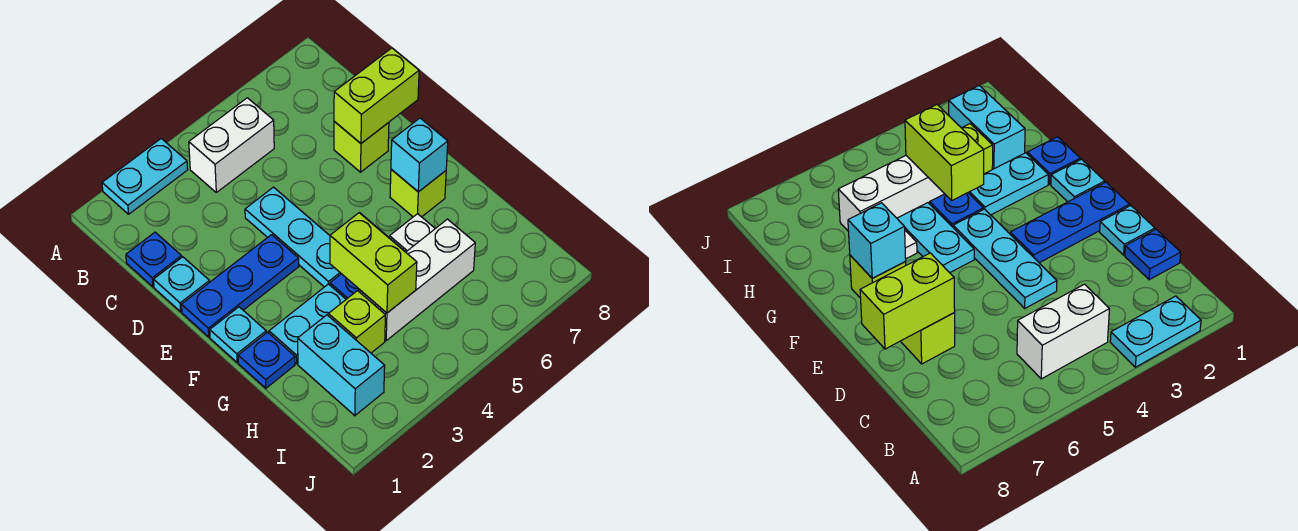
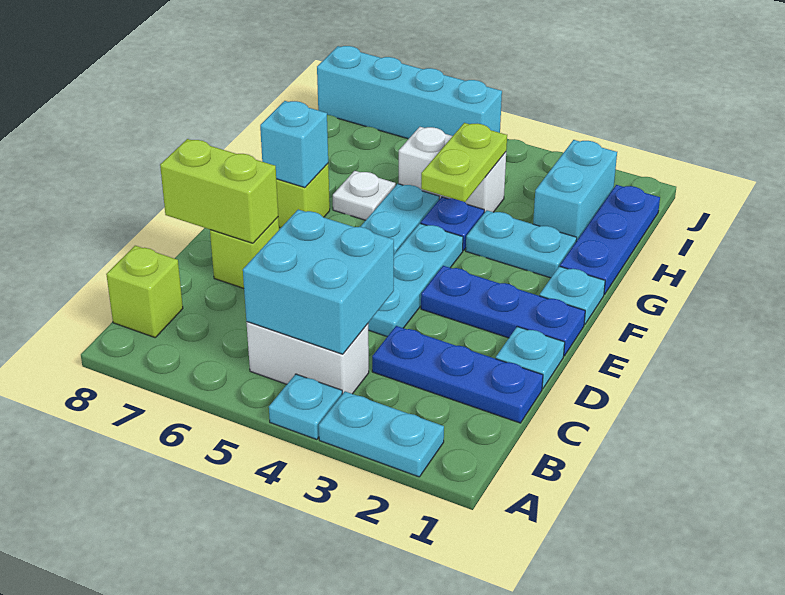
none -> cyan plate A4 level 1
none -> cyan brick B4:C5 level 2
blue plate C1 level 1 -> blue plate C1:C3 level 1
blue plate G1 level 1 -> blue plate G1:I1 level 1
lime brick G4:H4 level 2 -> lime plate G4:H4 level 2
lime brick H3 level 1 -> lime brick B8 level 1
white brick H4:H6 level 1 -> white brick H4:H5 level 1
none -> cyan brick J5:J8 level 1

